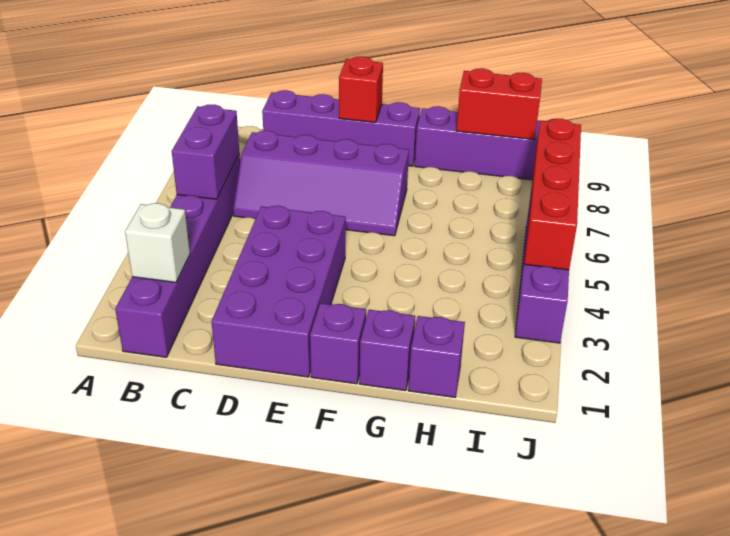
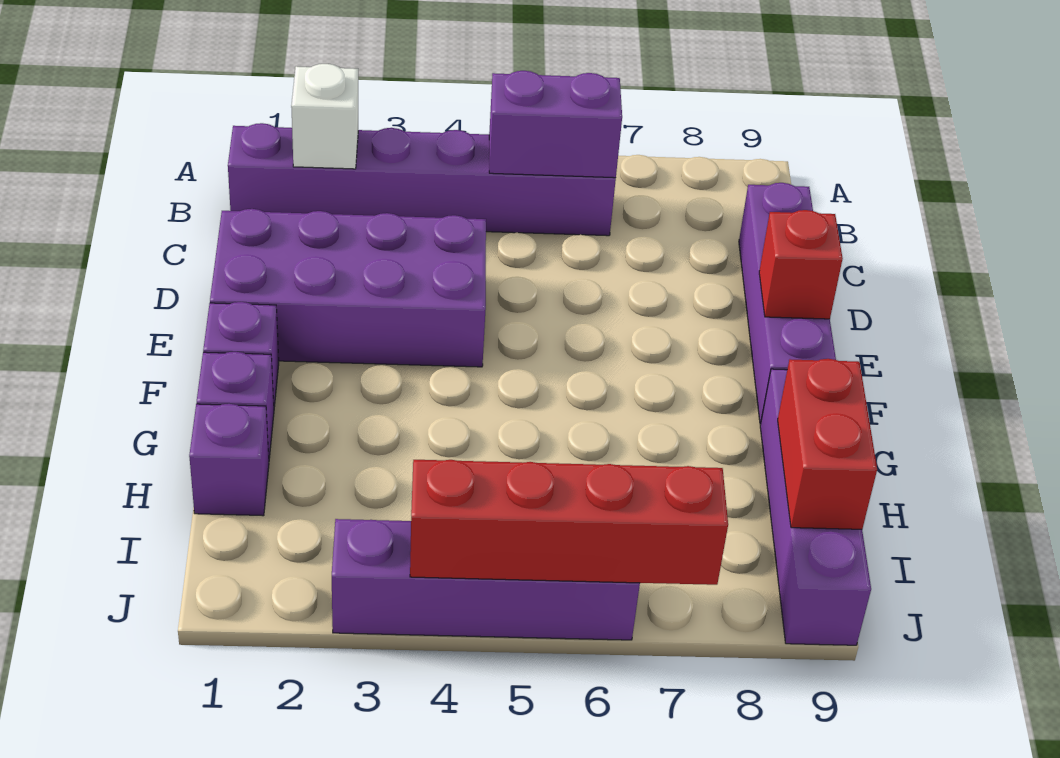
purple slope C6:F7 level 1 top 7 -> none

